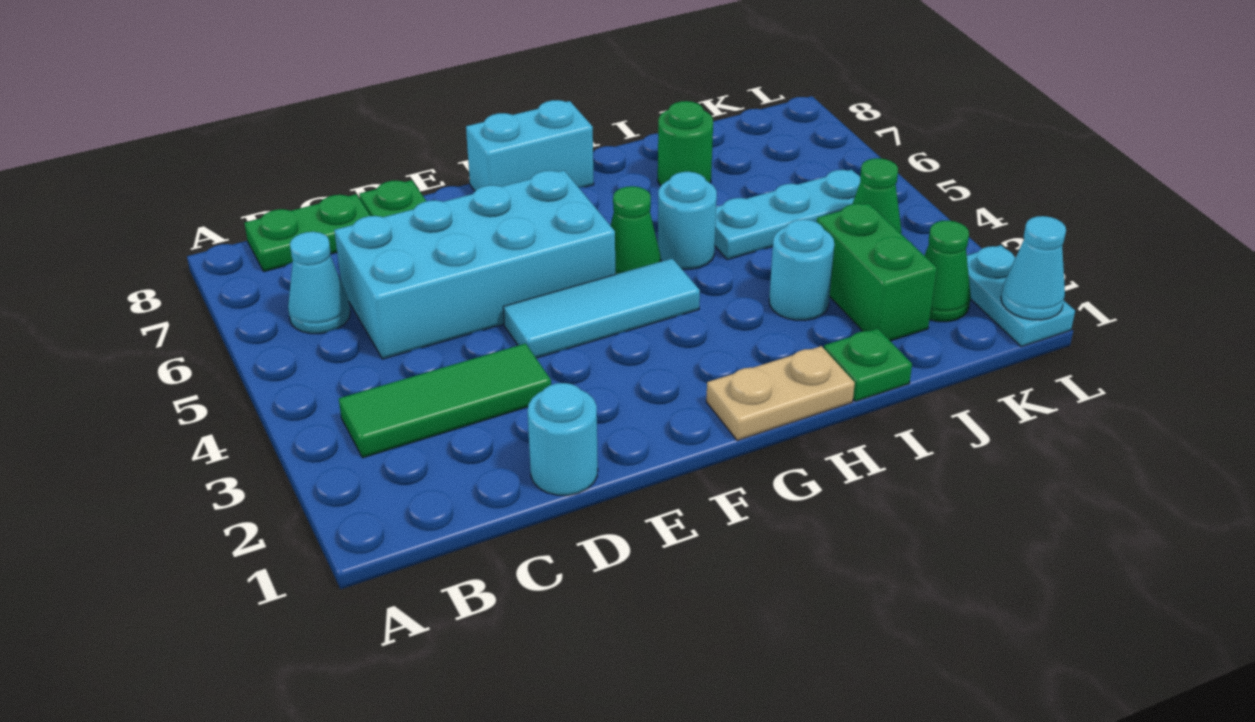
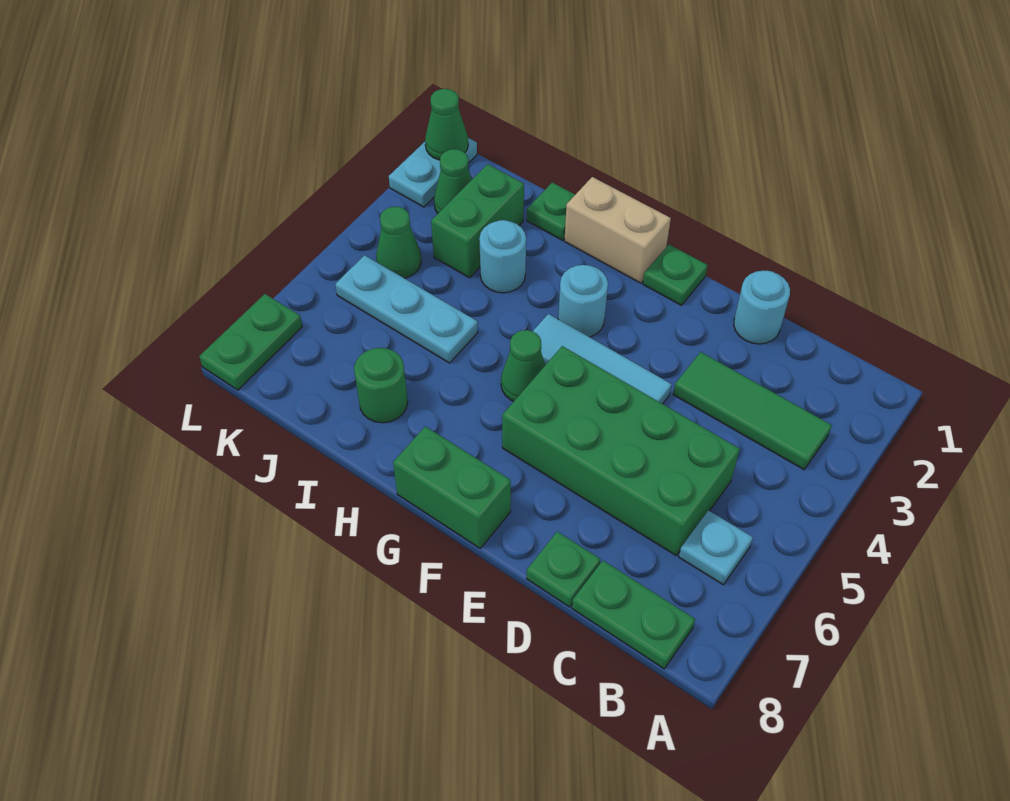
cyan cone B6 level 1 -> cyan plate B6 level 1
cyan brick C5:F6 level 1 -> green brick C5:F6 level 1
none -> green plate F1 level 1
cyan brick F8:G8 level 1 -> green brick F8:G8 level 1
tan plate G1:H1 level 1 -> tan brick G1:H1 level 1
cyan round brick H5 level 1 -> cyan round brick G3 level 1
cyan cone L1 level 2 -> green cone L1 level 2
none -> green plate L7:L8 level 1

